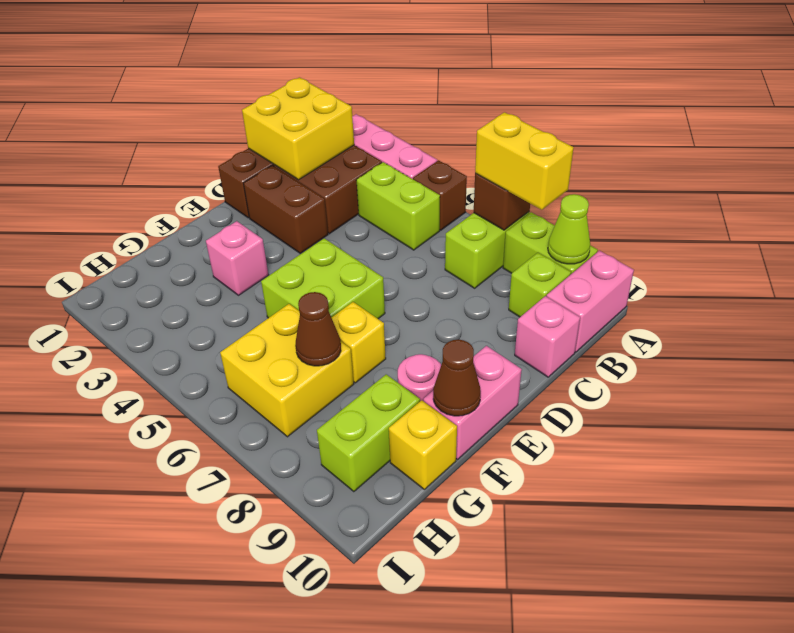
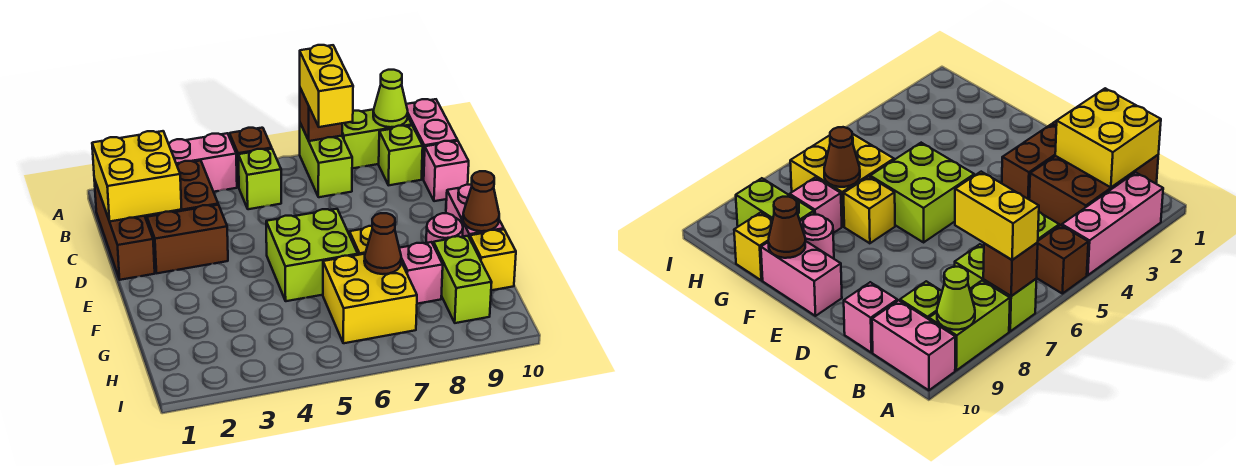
yellow brick A7:A8 level 3 -> yellow brick A7:B7 level 3
lime brick B4:B5 level 1 -> lime brick B5 level 1
pink brick F3 level 1 -> pink brick G8 level 1

